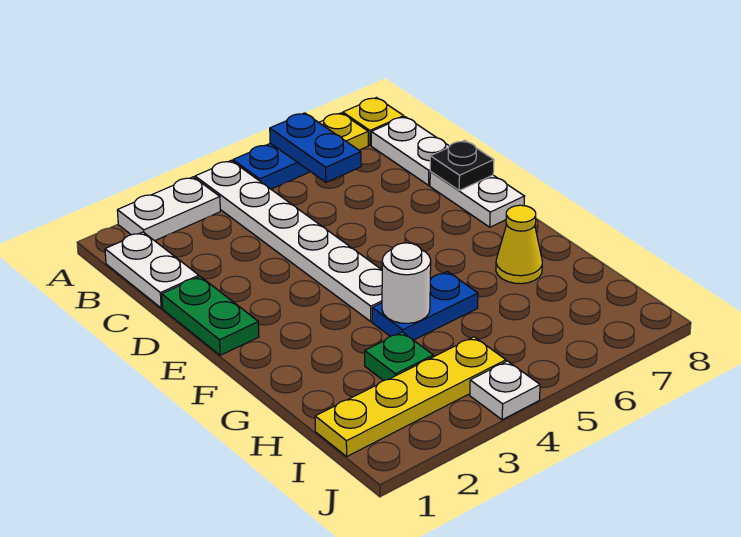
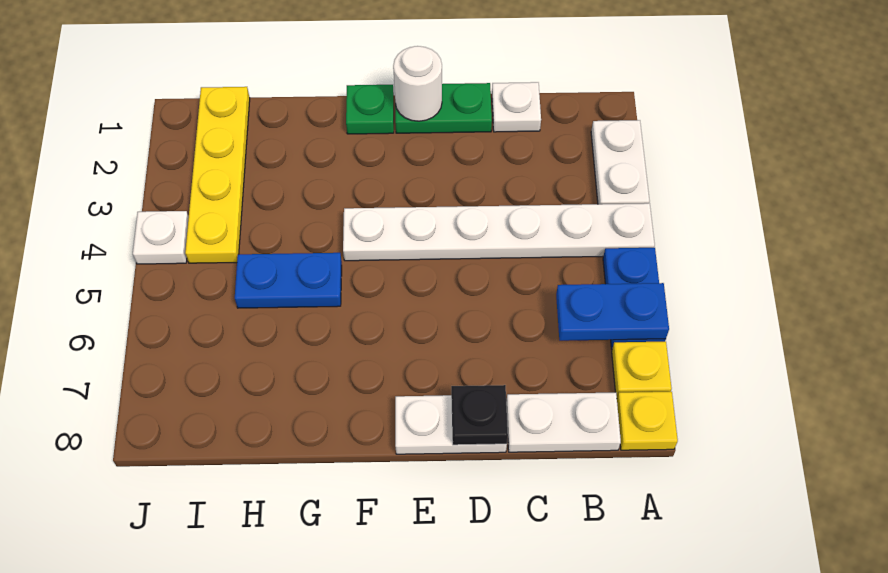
white plate B1:C1 level 1 -> white plate C1 level 1
blue plate G4:G5 level 1 -> blue plate G5:H5 level 1
white round brick G4 level 2 -> white round brick E1 level 2
yellow cone G7 level 1 -> none
green plate H3 level 1 -> green plate F1 level 1

